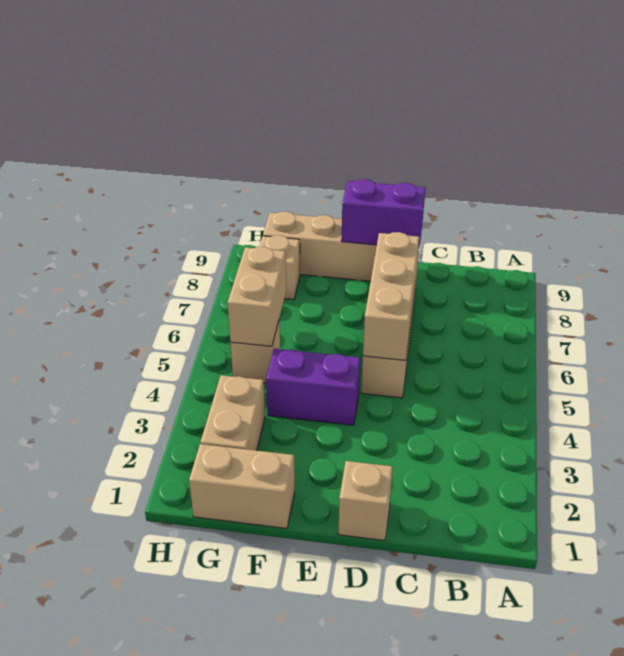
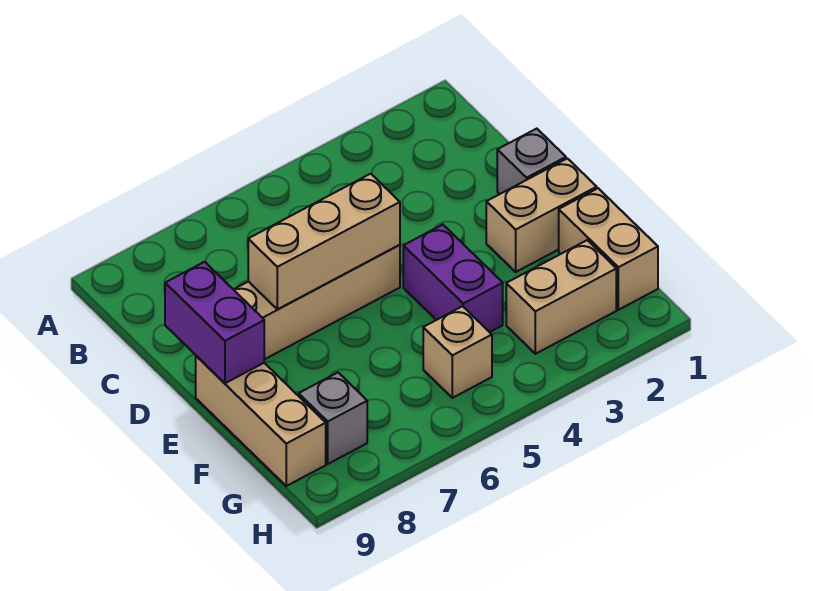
tan brick D1 level 1 -> grey brick D1 level 1
tan brick G5:G6 level 2 -> tan brick E1:E2 level 1
tan brick G8 level 1 -> grey brick G8 level 1

